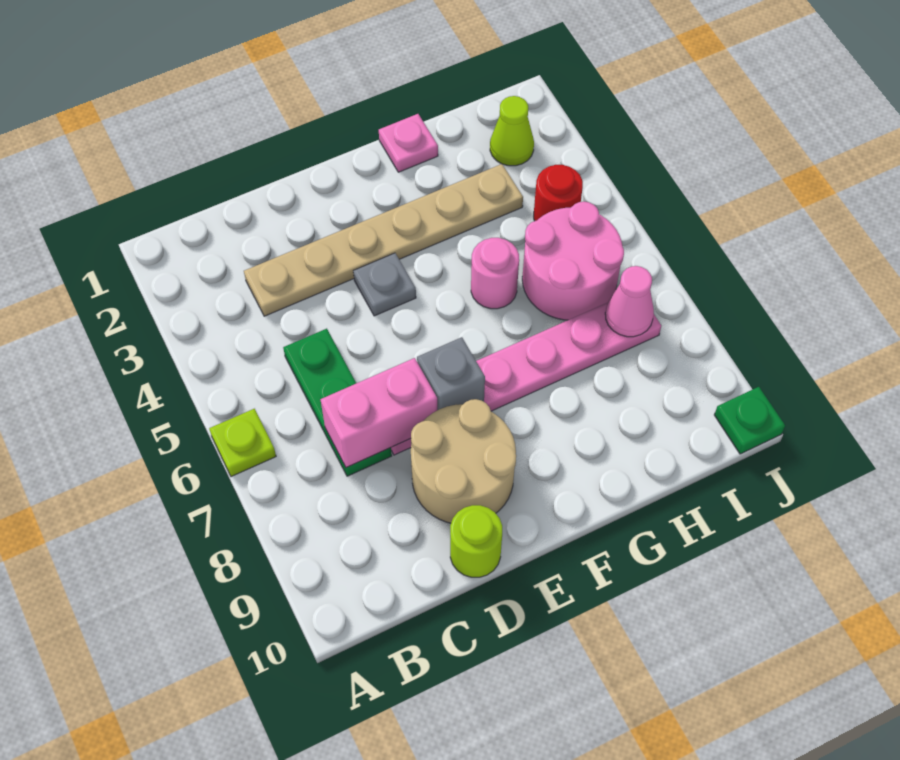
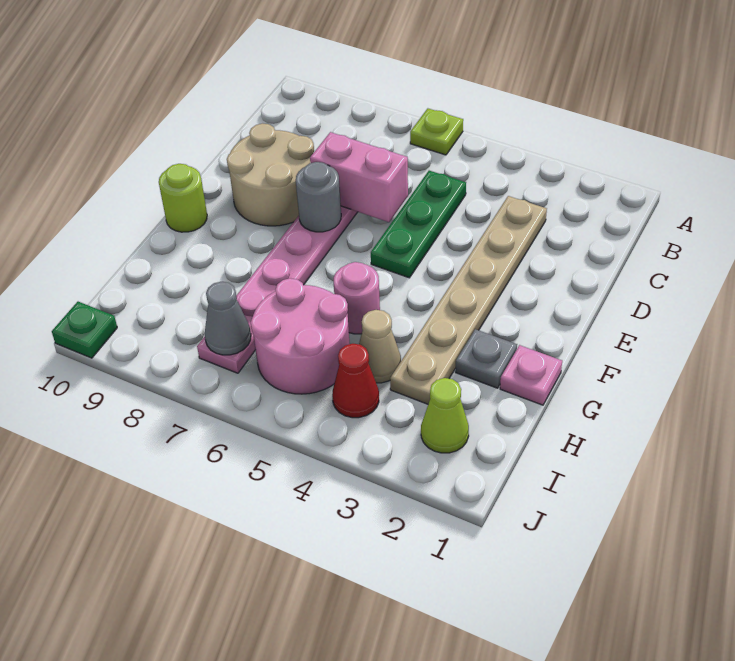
green plate C5:C7 level 1 -> green plate C5:E5 level 1
pink brick C7:D7 level 2 -> pink brick D6:D7 level 2
lime round brick D10 level 1 -> lime round brick F10 level 1
grey plate E4 level 1 -> grey plate G2 level 1
grey brick E7 level 2 -> grey round brick E7 level 2
none -> tan cone H4 level 1
red round brick I4 level 1 -> red cone I4 level 1
pink cone I7 level 2 -> grey cone I7 level 2

